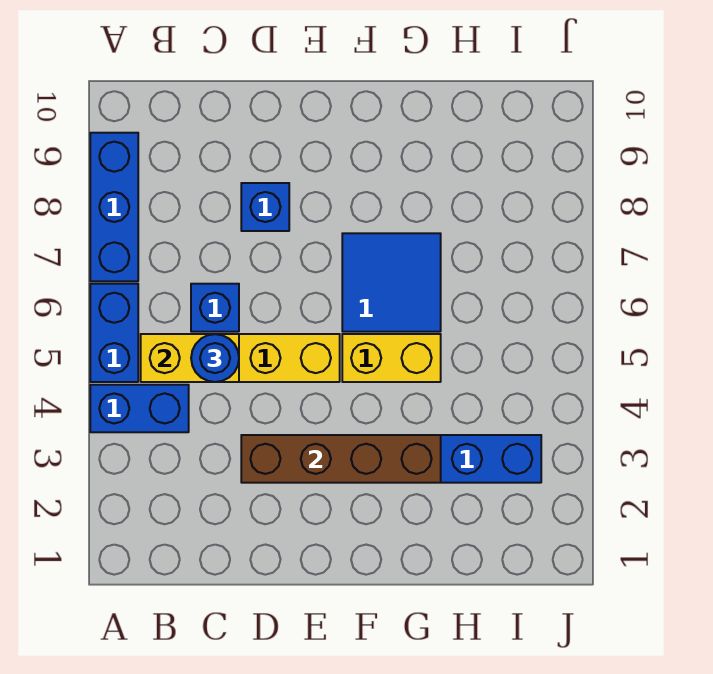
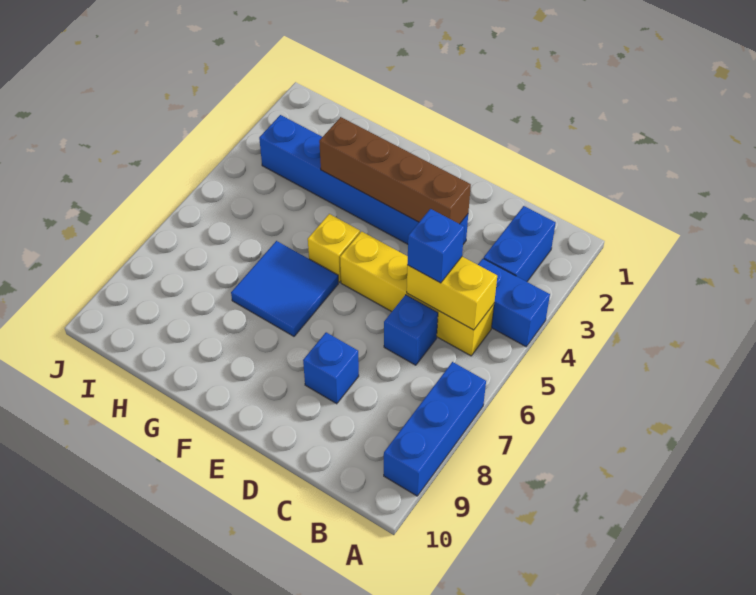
blue brick A5:A6 level 1 -> blue brick B2:B3 level 1
blue round brick C5 level 3 -> blue brick C5 level 3
yellow brick F5:G5 level 1 -> yellow brick F5 level 1

